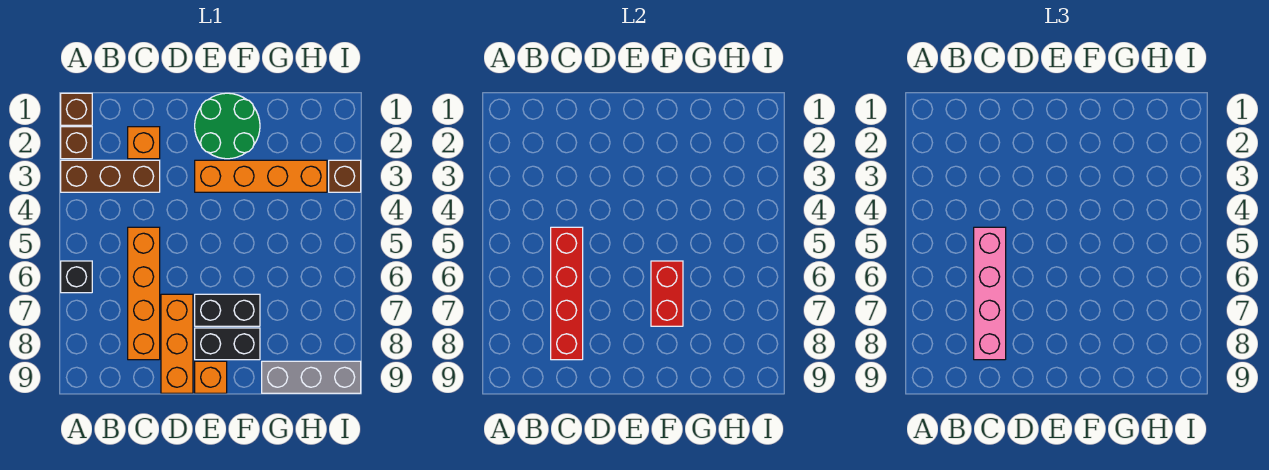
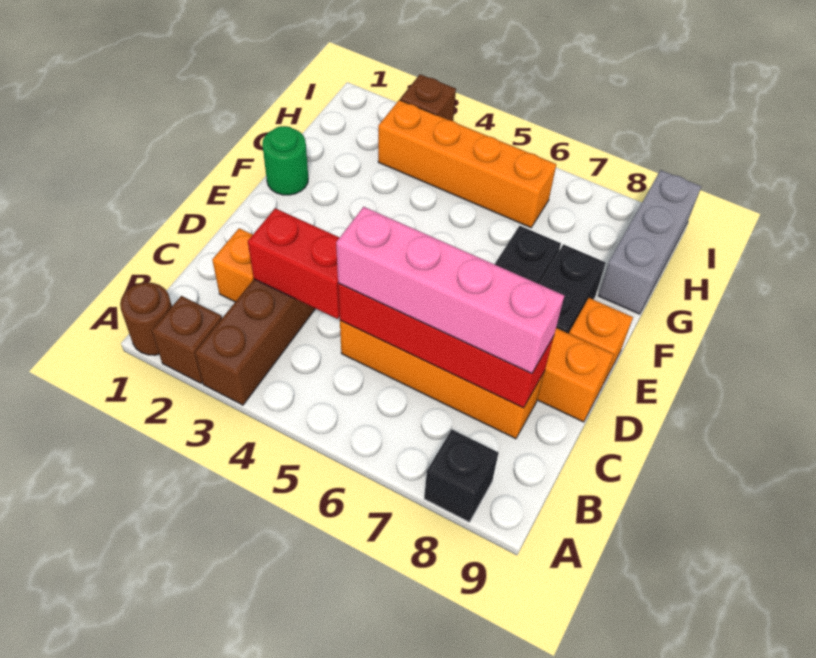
brown brick A1 level 1 -> brown round brick A1 level 1
black brick A6 level 1 -> black brick A8 level 1
green round brick E1:F2 level 1 -> green round brick F1 level 1
orange brick E3:H3 level 1 -> orange brick H3:H6 level 1
red brick F6:F7 level 2 -> red brick C3:C4 level 2

